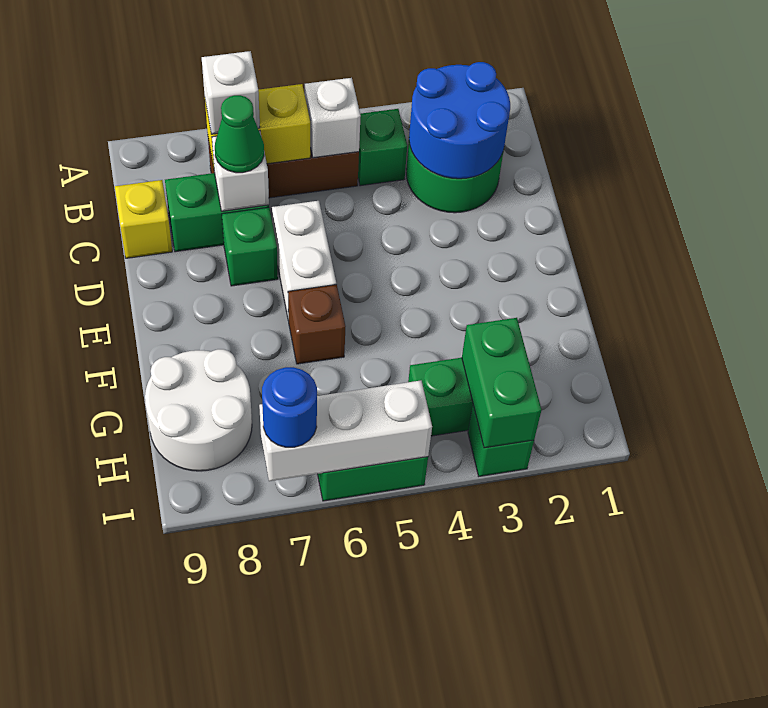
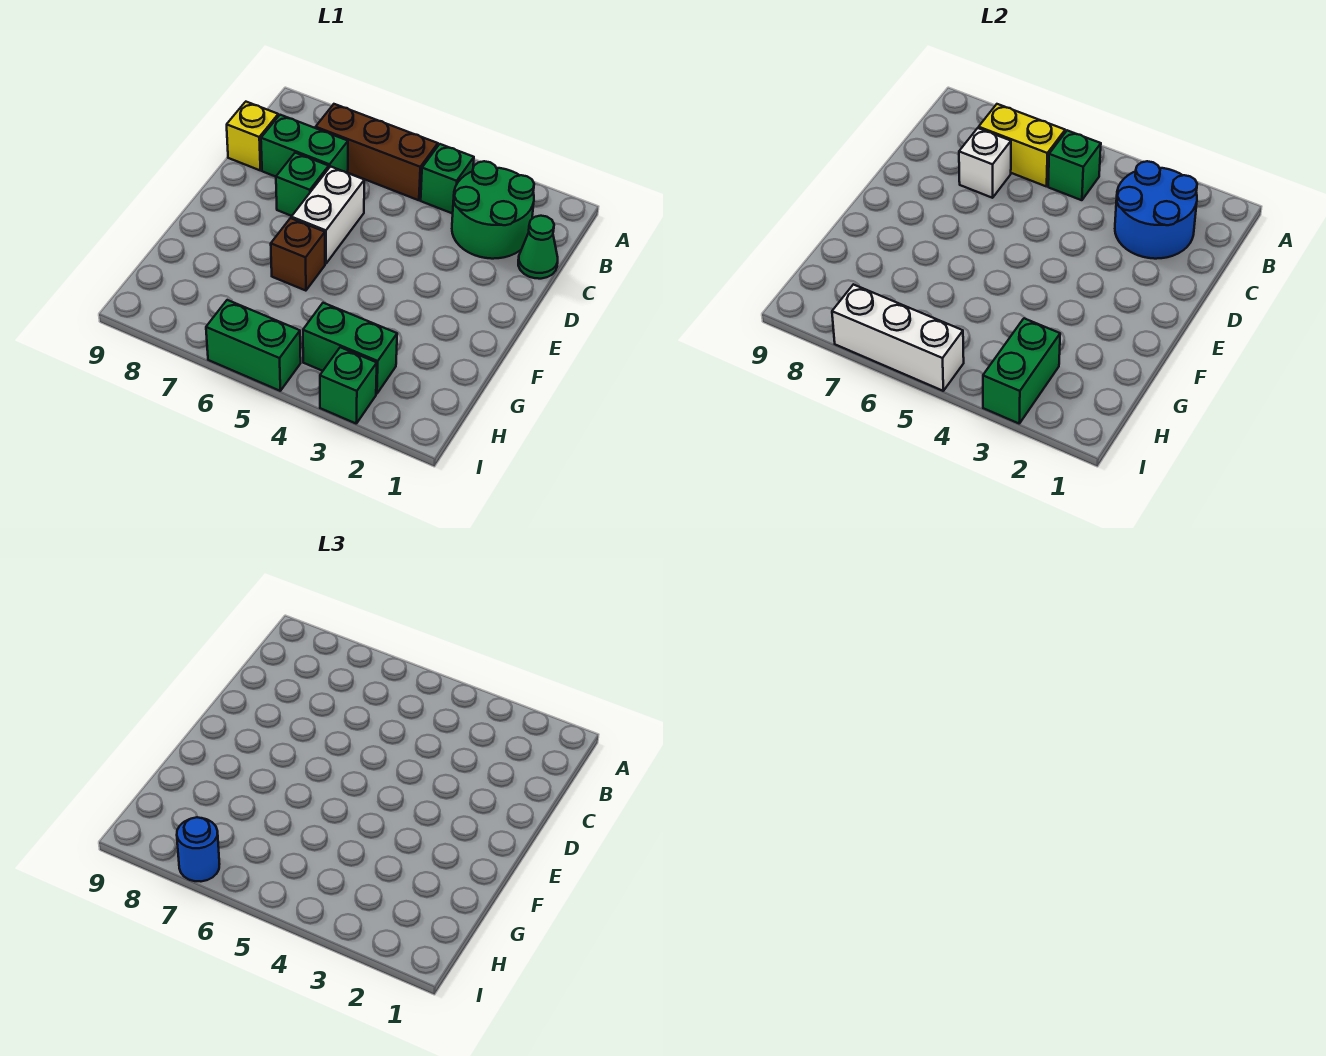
white brick B5 level 2 -> green brick B5 level 2
white brick B7 level 3 -> none
green cone C7 level 3 -> green cone C1 level 1
white round brick G8:H9 level 1 -> none

